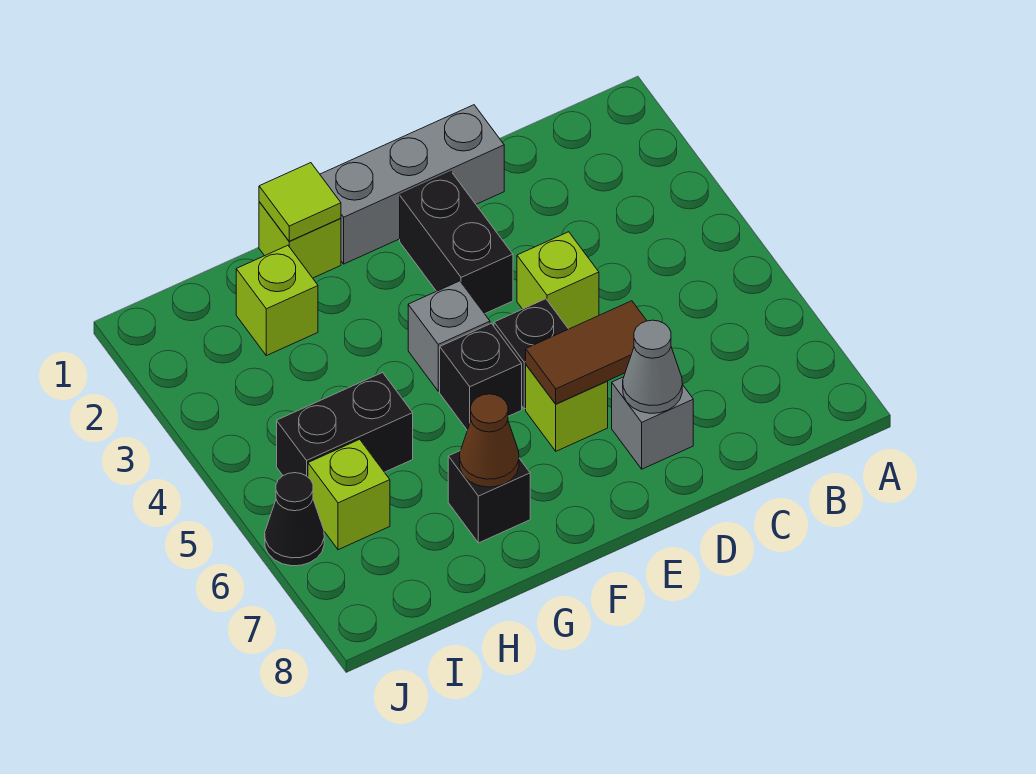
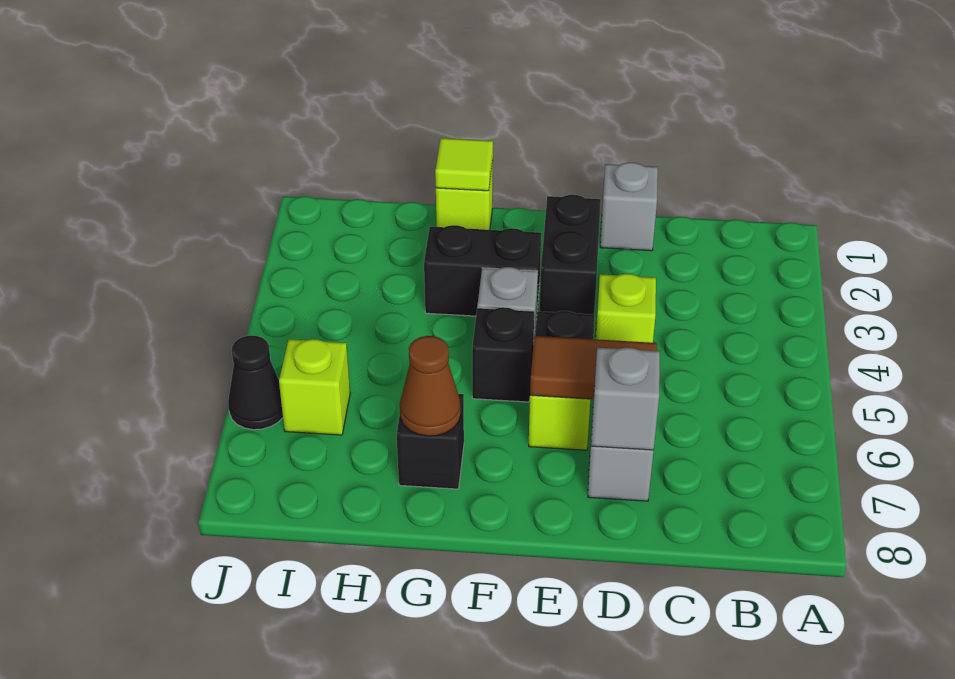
grey brick D1:F1 level 1 -> grey brick D1 level 1
grey cone D7 level 2 -> grey brick D7 level 2
lime brick H2 level 1 -> none
black brick H5:I5 level 1 -> black brick F3:G3 level 1

